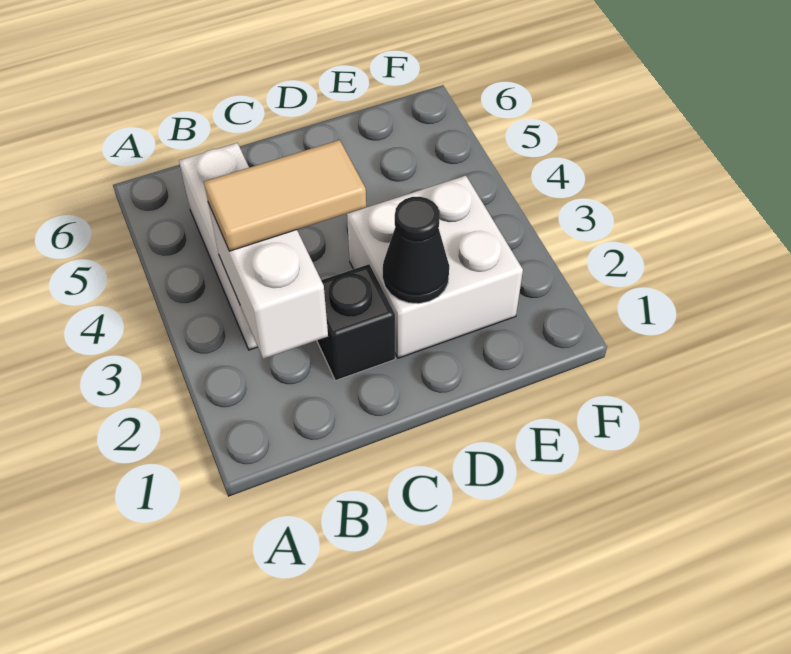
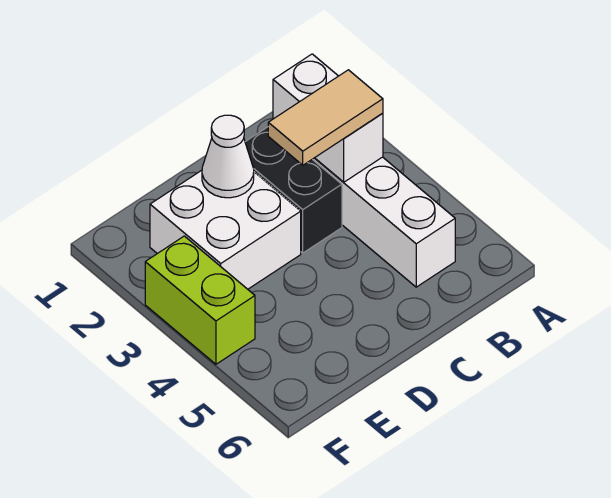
black brick C2 level 1 -> black brick C2:C3 level 1
black cone D2 level 2 -> white cone D2 level 2
none -> lime brick F3:F4 level 1

